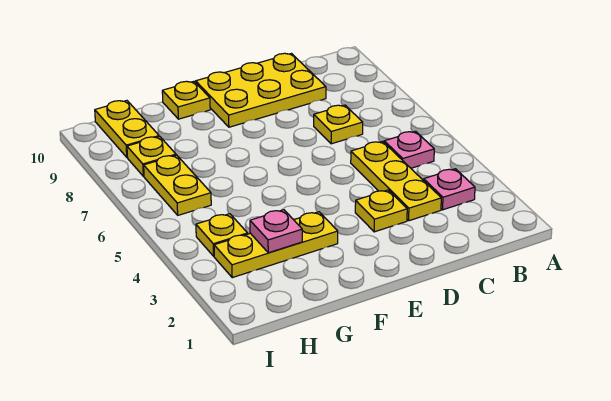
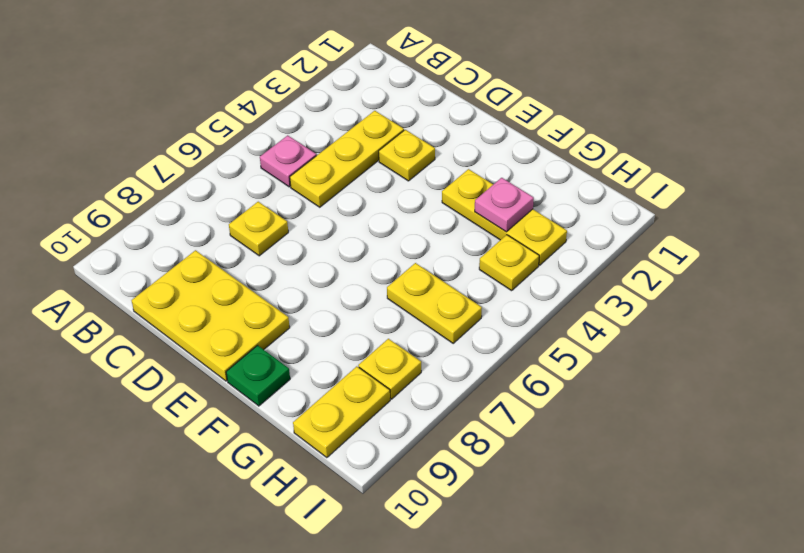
pink plate B3 level 1 -> none
yellow plate F10 level 1 -> green plate F10 level 1
yellow plate H6:H7 level 1 -> yellow plate G6:H6 level 1

